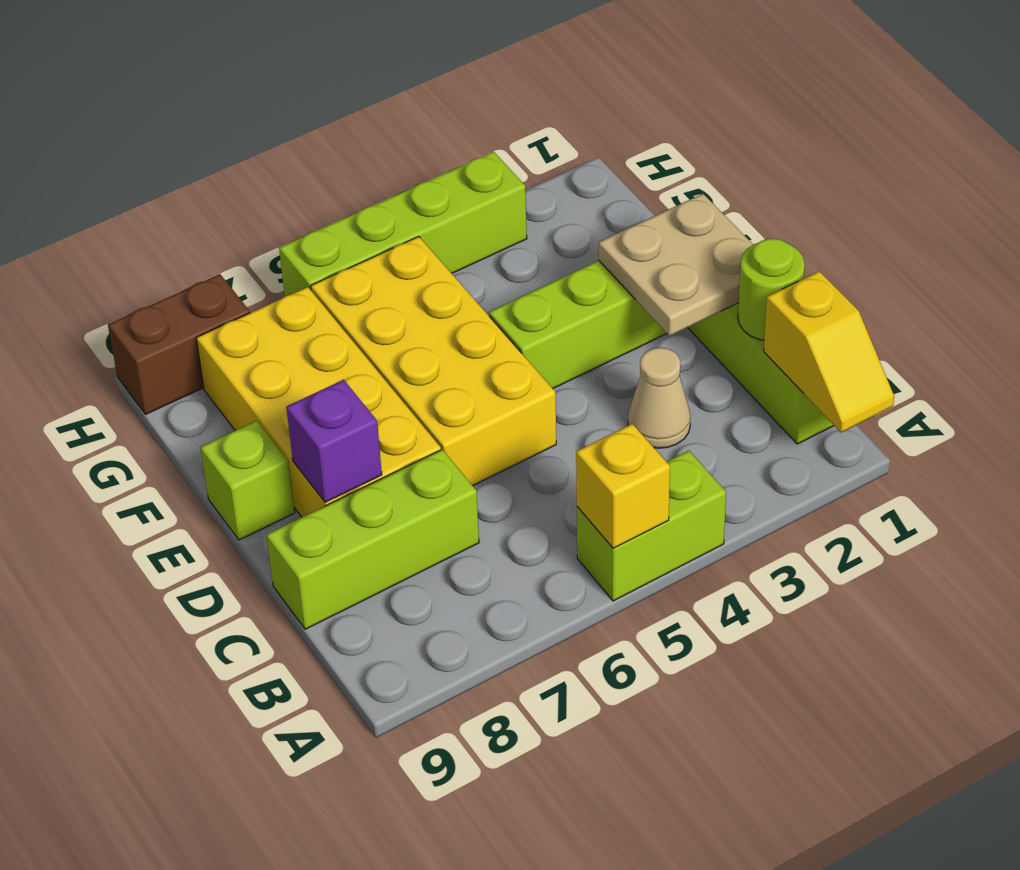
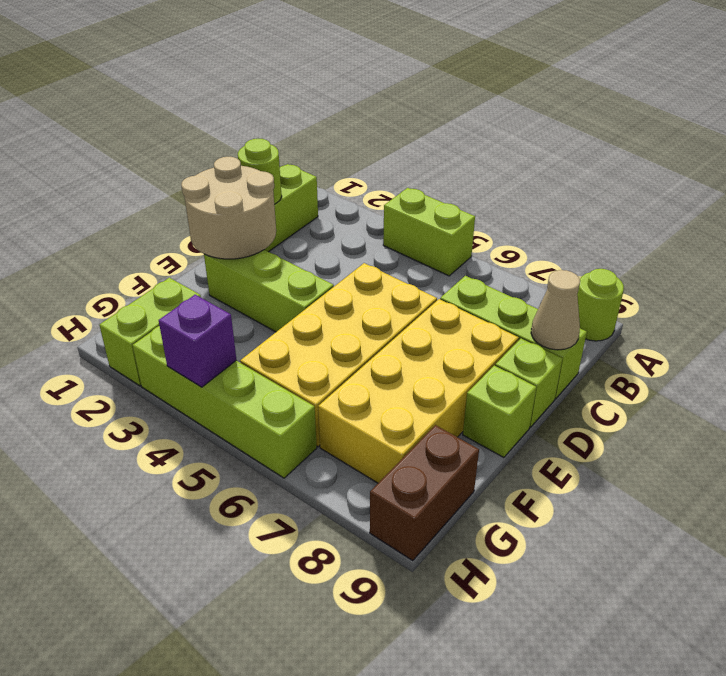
yellow slope A1:B1 level 2 top B -> none
yellow brick A5 level 2 -> none
none -> lime round brick A9 level 1
tan cone C3 level 1 -> tan cone C9 level 2
tan plate D1:E2 level 2 -> tan round brick D1:E2 level 2
purple brick D8 level 2 -> purple brick H4 level 2
none -> lime brick D9 level 1
none -> lime brick G2:H2 level 1
brown brick H8:H9 level 1 -> brown brick G9:H9 level 1

